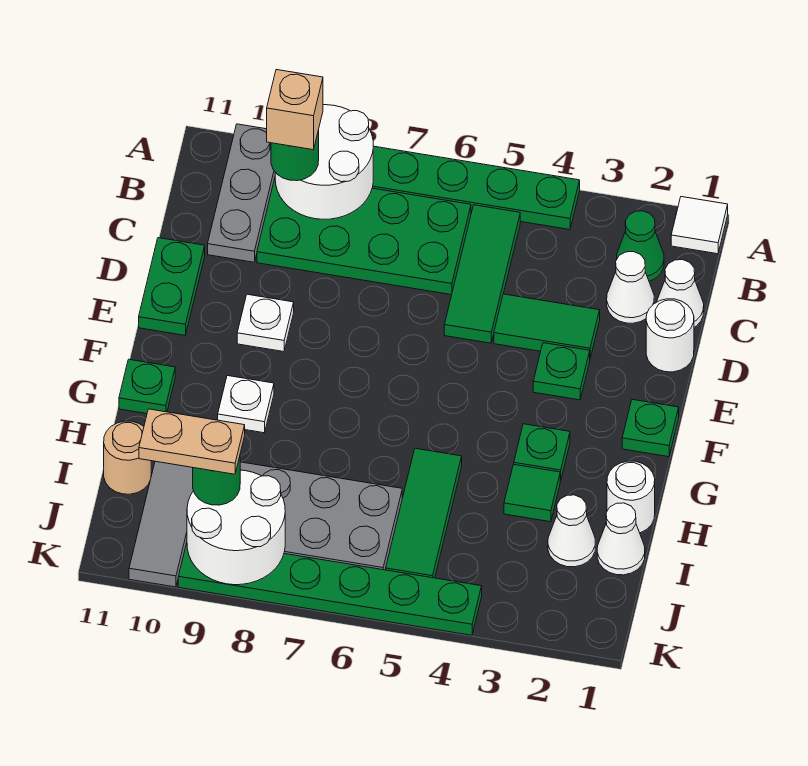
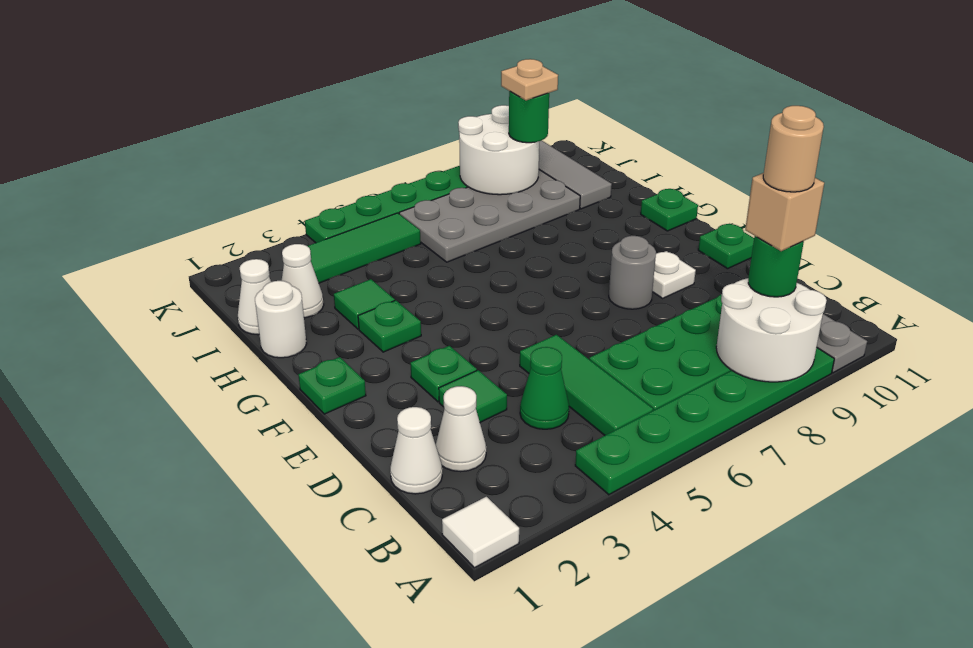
green cone B2 level 1 -> green cone C4 level 1
white round brick D1 level 1 -> none
green tile D3:D4 level 1 -> green tile D3 level 1
green plate D11:E11 level 1 -> green plate E11 level 1
none -> grey round brick E8 level 1
white plate G9 level 1 -> none
green tile H5:J5 level 1 -> green tile J3:J5 level 1
tan round brick I11 level 1 -> tan round brick B9 level 5
tan plate J9:J10 level 4 -> tan plate J9 level 4

